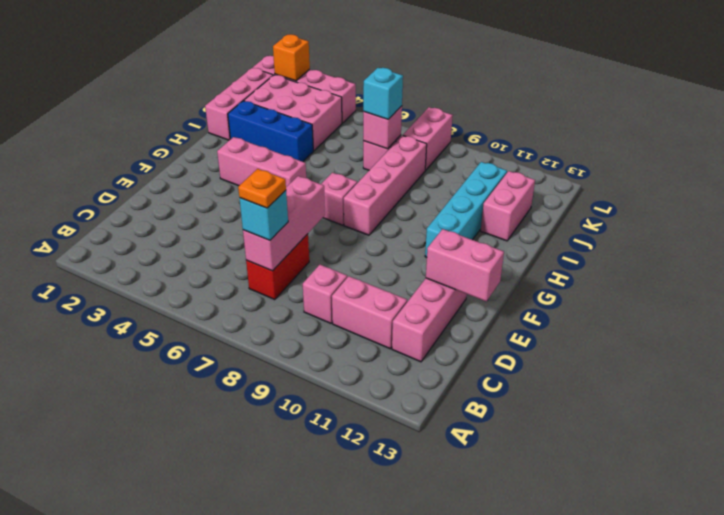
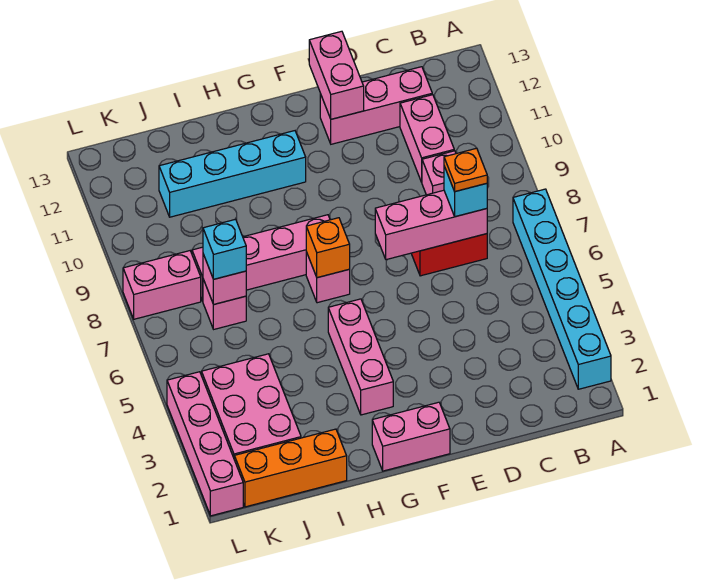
none -> cyan brick A2:A7 level 1
pink brick I1:K1 level 1 -> orange brick I1:K1 level 1
blue brick I2:I4 level 1 -> none
pink brick I12:J12 level 1 -> pink brick F1:G1 level 1
orange brick L2 level 2 -> orange brick G7 level 2

